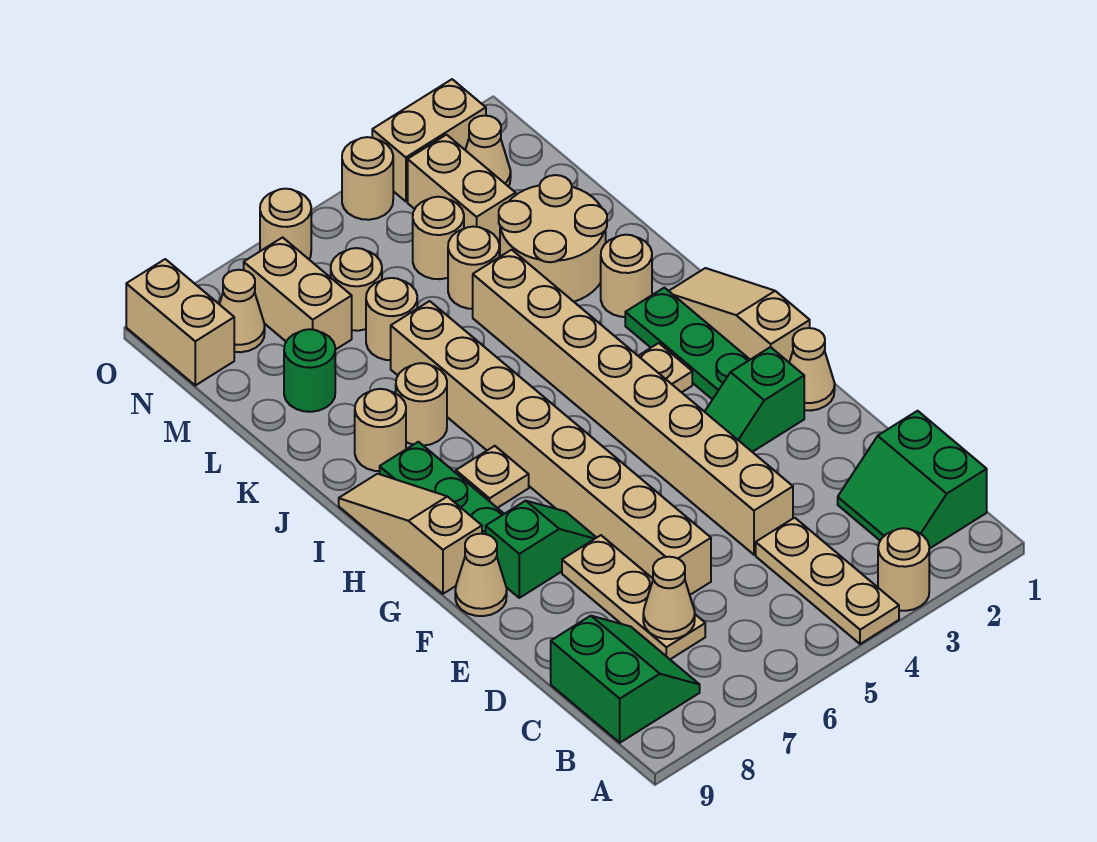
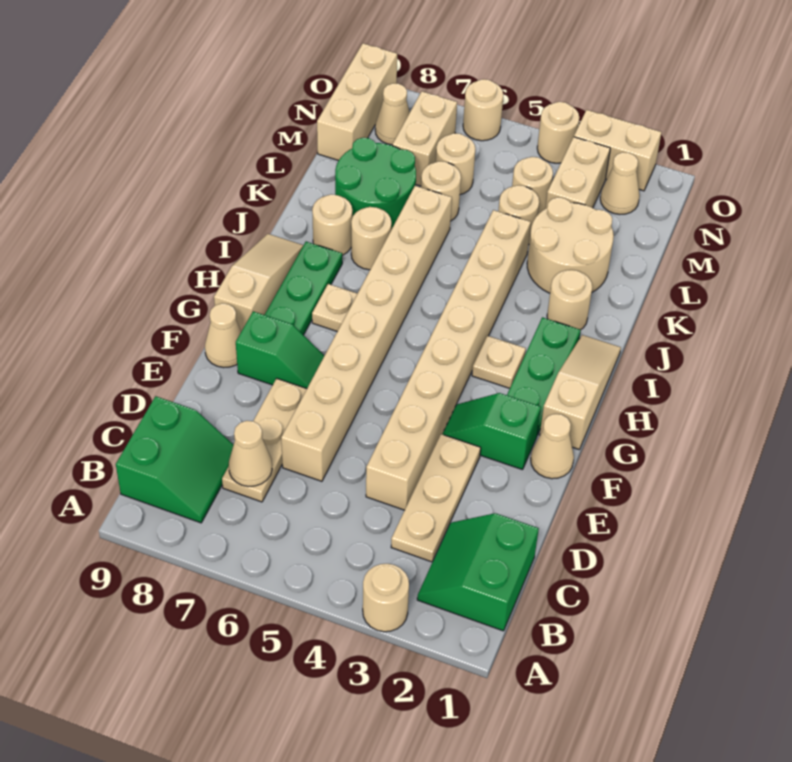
tan plate A4:C4 level 1 -> tan plate C3:E3 level 1
green round brick L8 level 1 -> green round brick K7:L8 level 1
tan brick N9:O9 level 1 -> tan brick M9:O9 level 1

